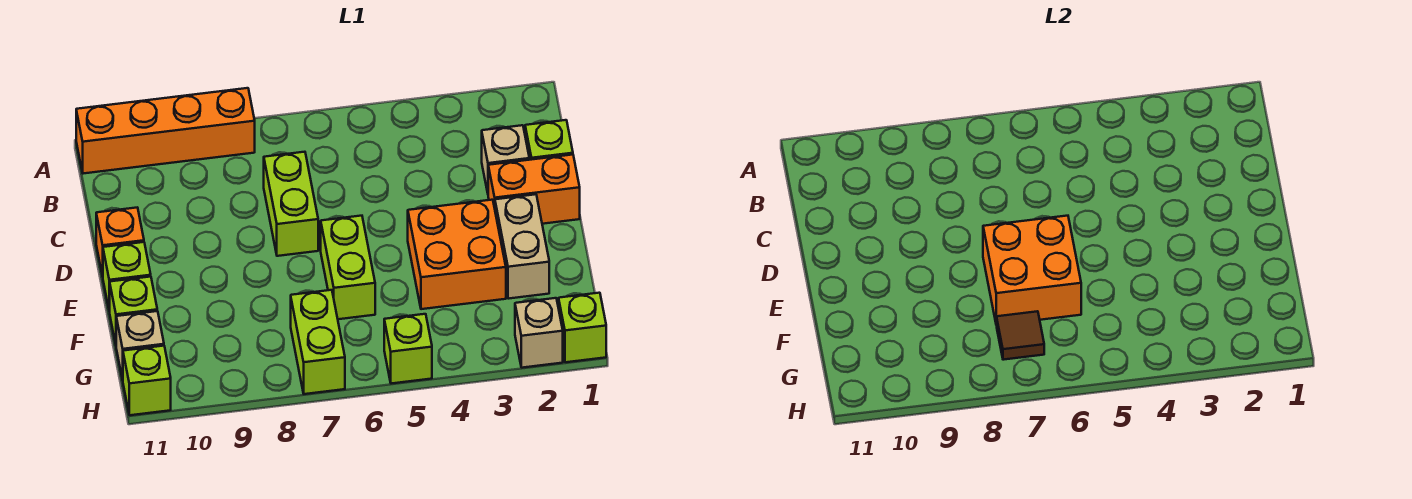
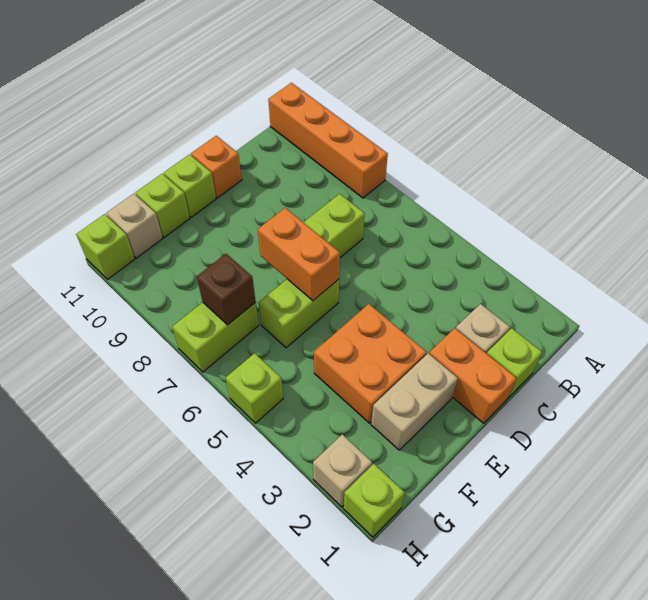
orange brick E6:F7 level 2 -> orange brick E6:E7 level 2
brown tile G7 level 2 -> brown brick G7 level 2

